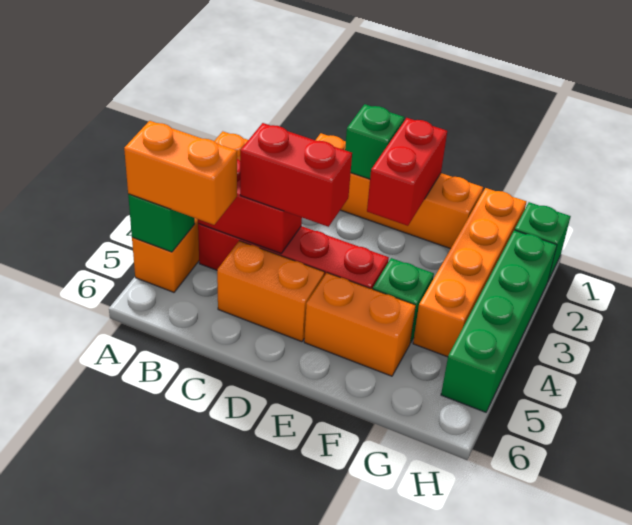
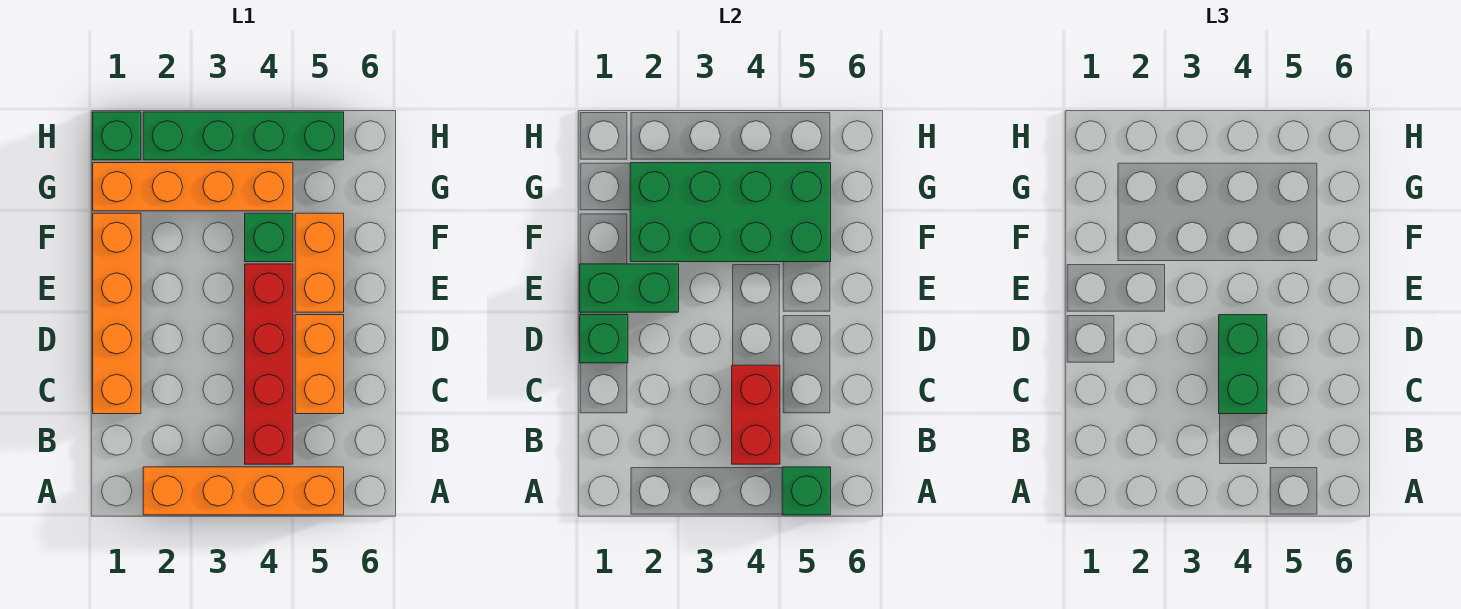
orange brick A5:B5 level 3 -> none
red brick C4:D4 level 3 -> green brick C4:D4 level 3
red brick E1:E2 level 2 -> green brick E1:E2 level 2
none -> green brick F2:G5 level 2

